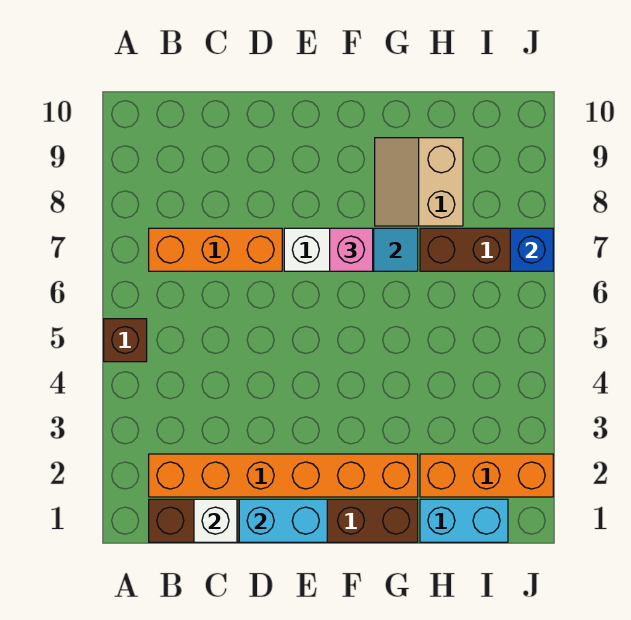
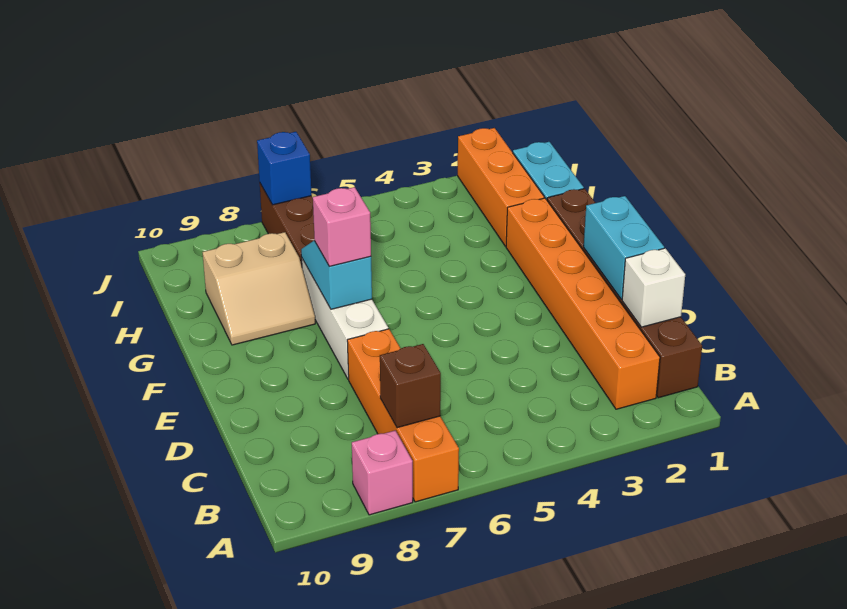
brown brick A5 level 1 -> brown brick B7 level 2
none -> pink brick A8 level 1
orange brick B7:D7 level 1 -> orange brick A7:D7 level 1

